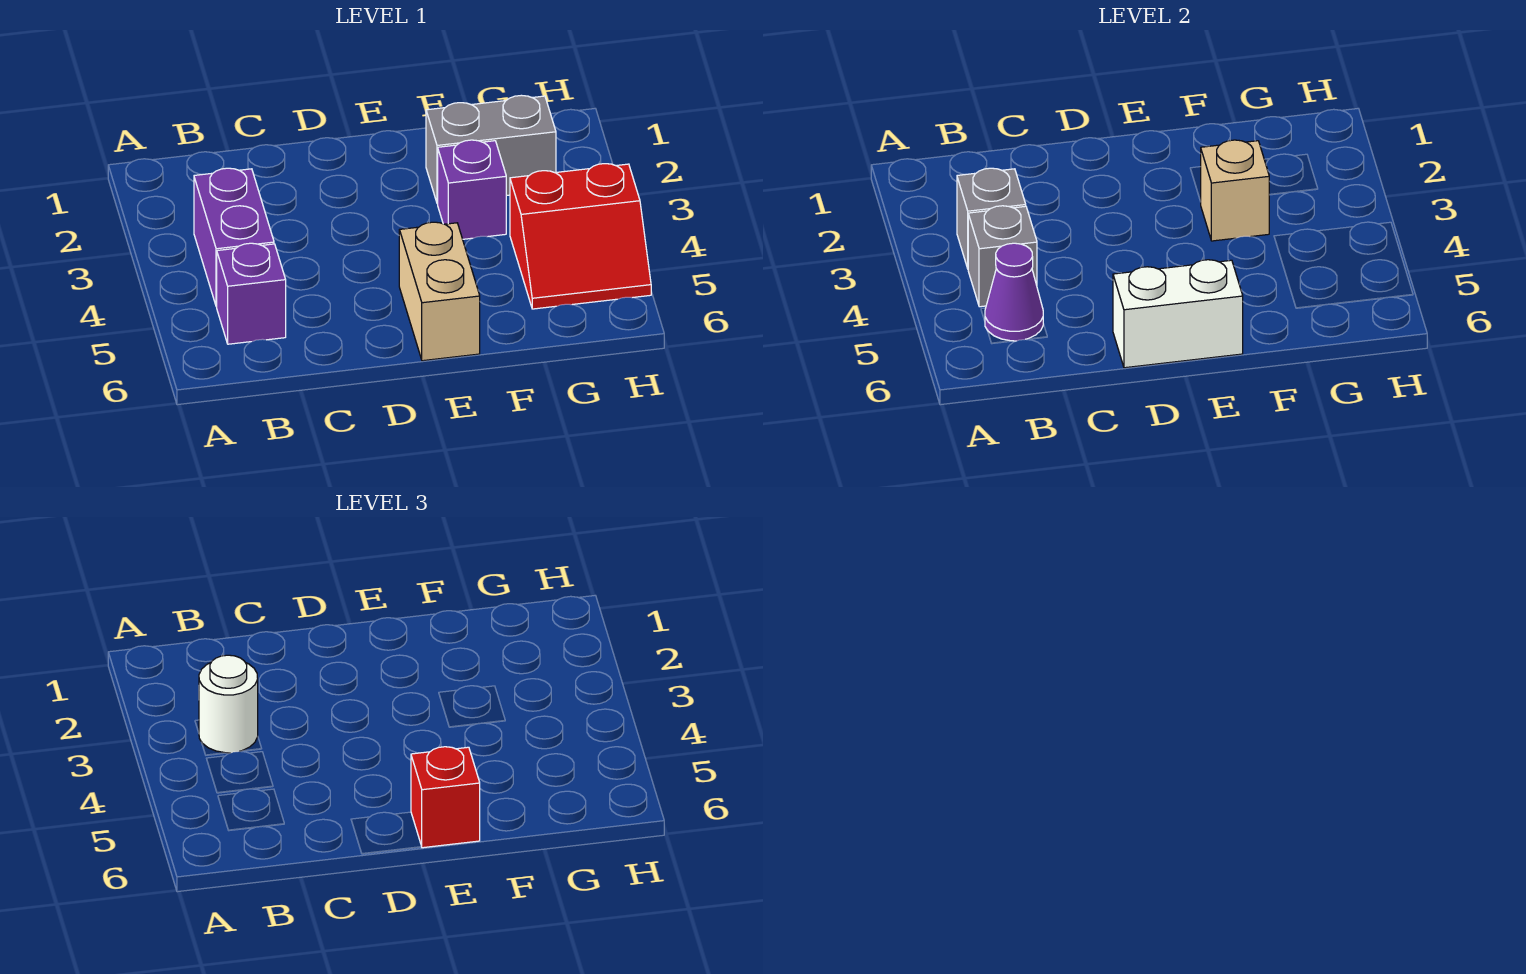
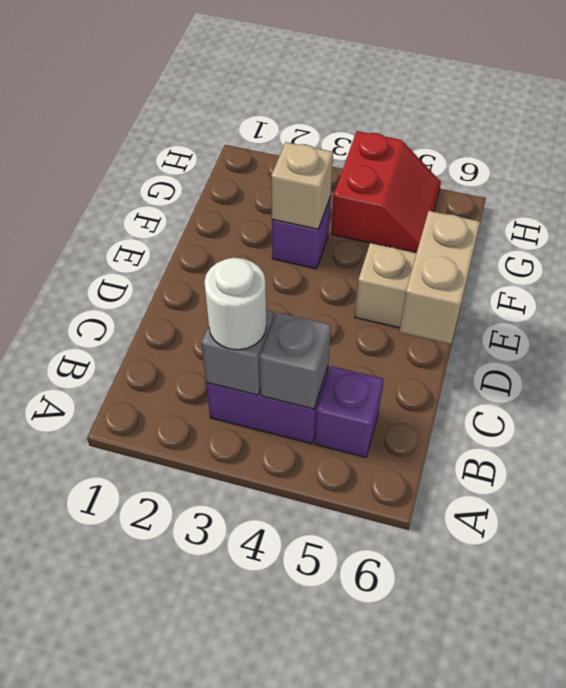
purple cone B5 level 2 -> none
white brick D6:E6 level 2 -> tan brick D6:E6 level 2
red brick E6 level 3 -> none
grey brick F2:G2 level 1 -> none

